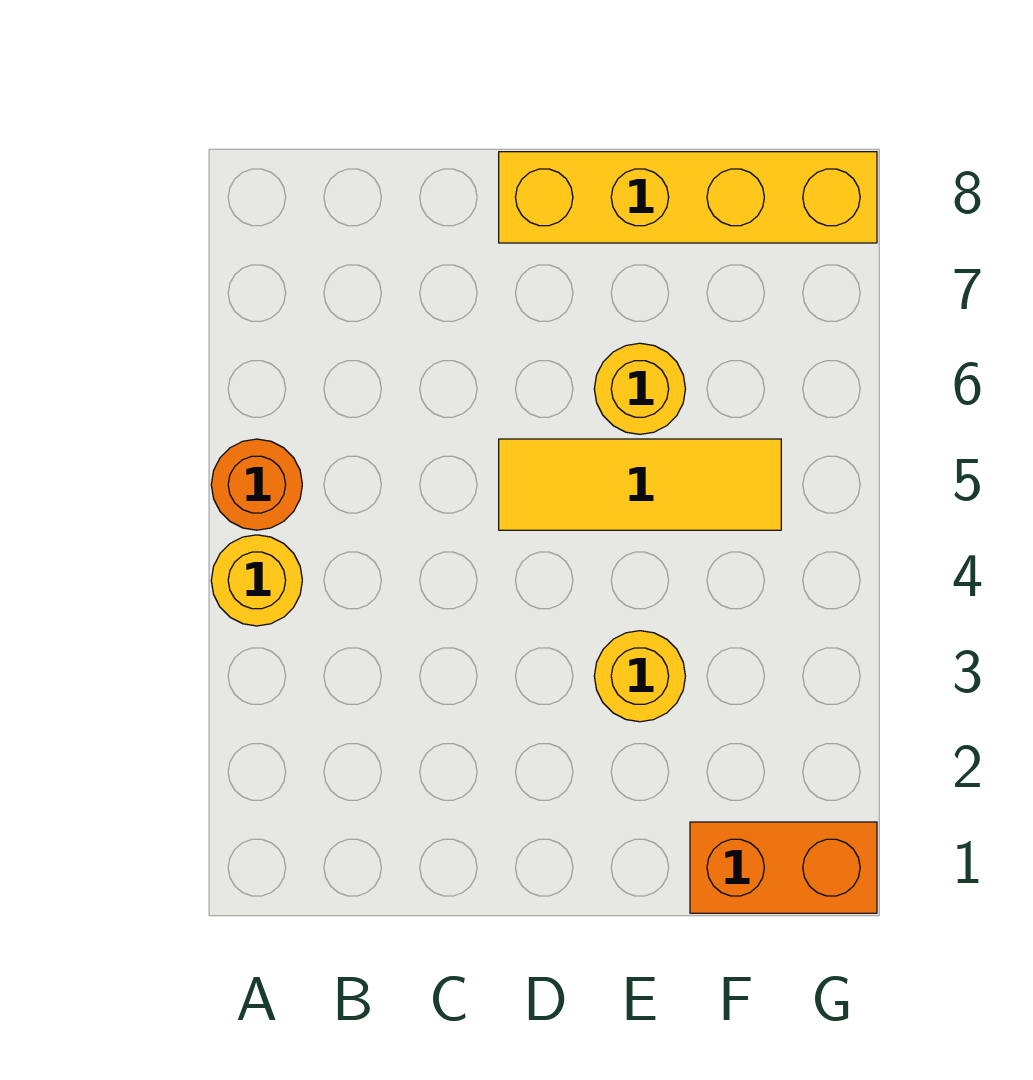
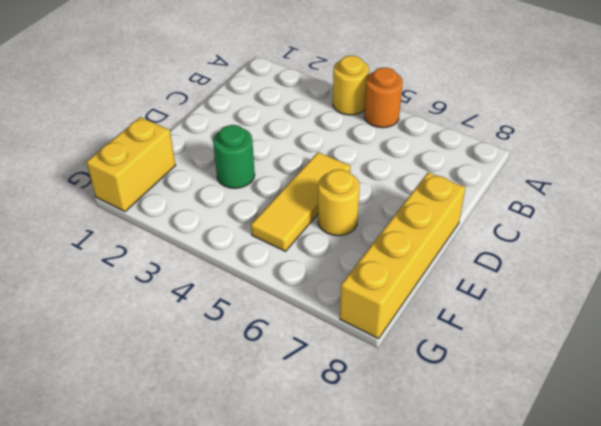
yellow round brick E3 level 1 -> green round brick E3 level 1
orange brick F1:G1 level 1 -> yellow brick F1:G1 level 1

